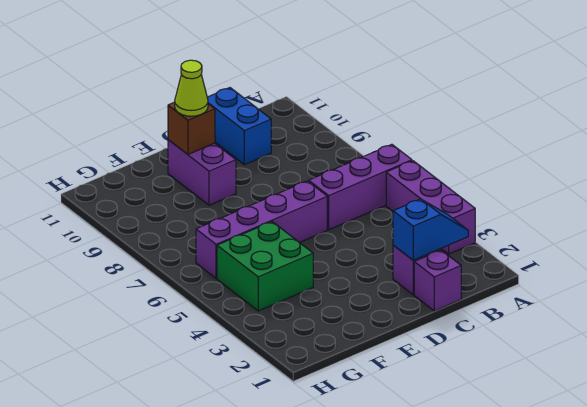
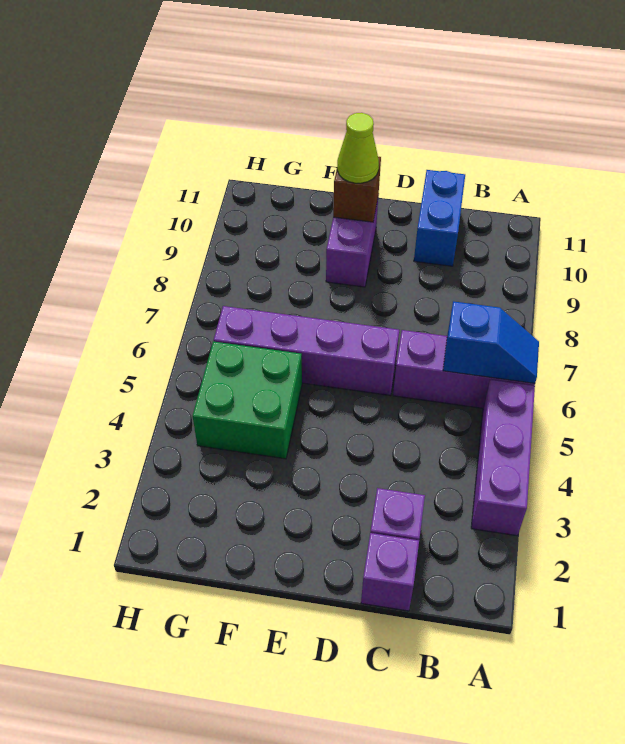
blue slope B2:C2 level 2 top C -> blue slope A6:B6 level 2 top B

